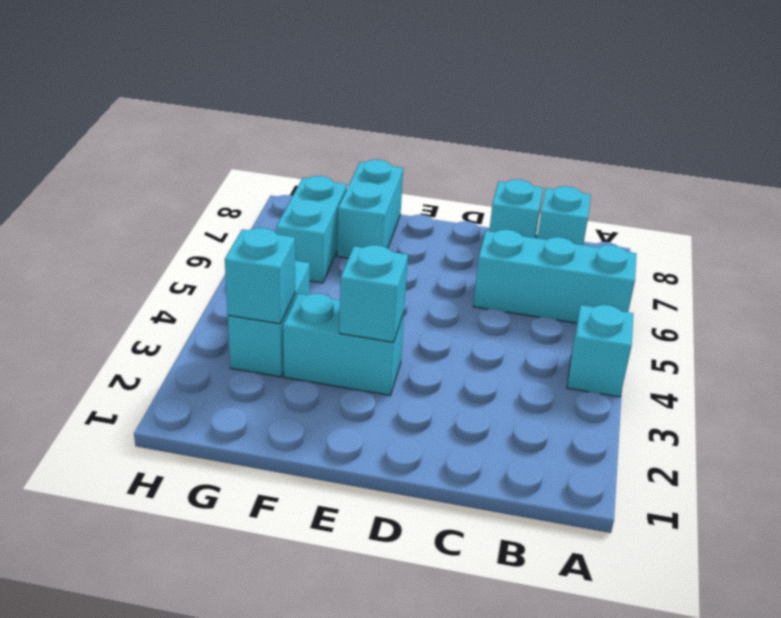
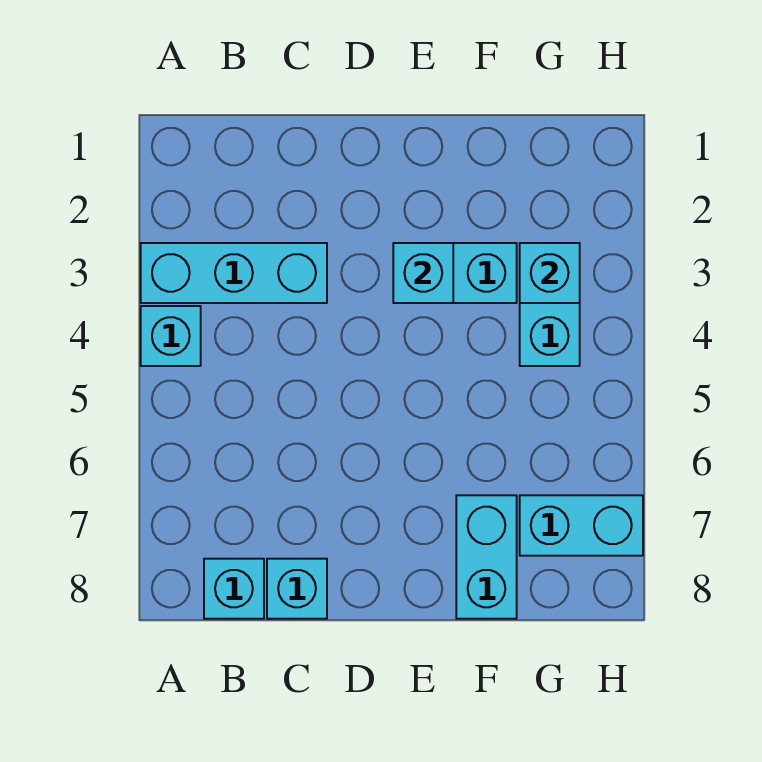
cyan brick A6:C6 level 1 -> cyan brick A3:C3 level 1
cyan brick G6:G7 level 1 -> cyan brick G7:H7 level 1

